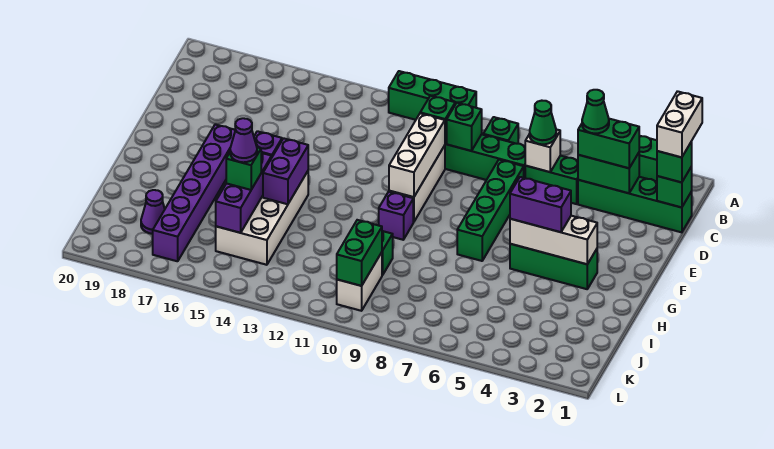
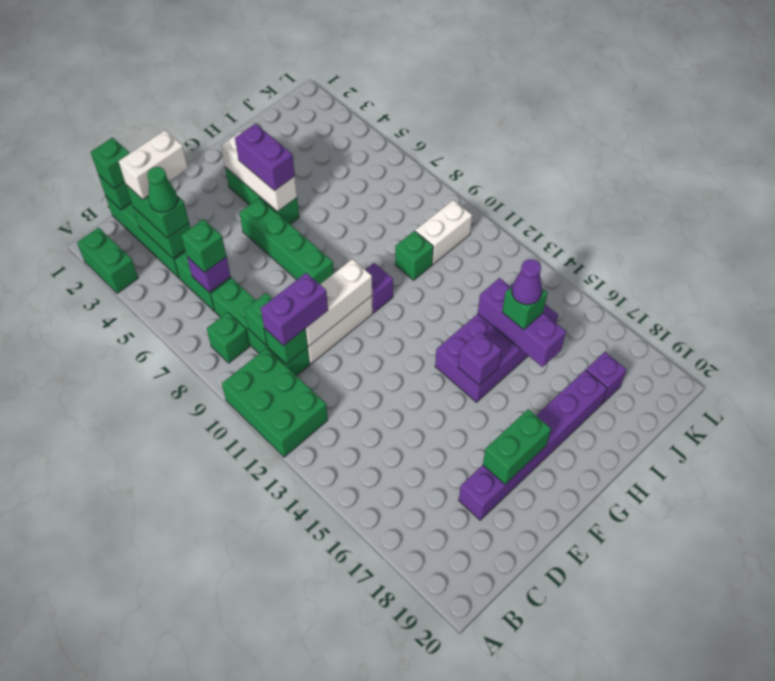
green brick A10:A12 level 1 -> green brick A10:B12 level 1
white brick B1:C1 level 4 -> white brick C3:D3 level 4
white brick C6 level 2 -> purple brick C6 level 2
green cone C6 level 3 -> green brick C6 level 3
green brick D7:G7 level 1 -> green brick F5:F8 level 1
purple brick F17:K17 level 1 -> purple brick D18:I18 level 1
white brick G14:J15 level 1 -> purple brick G14:J15 level 1
purple brick G14:H14 level 2 -> purple brick C10:D10 level 3
purple brick H15:J15 level 2 -> purple brick I14:I16 level 2
green brick J10:K10 level 2 -> green brick E18:F18 level 2
purple cone J18 level 1 -> purple brick J18 level 1

